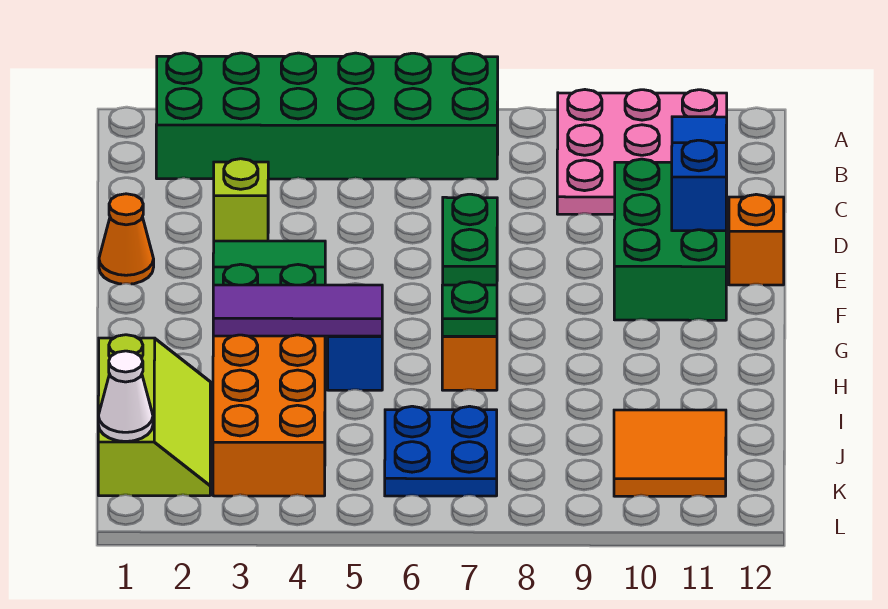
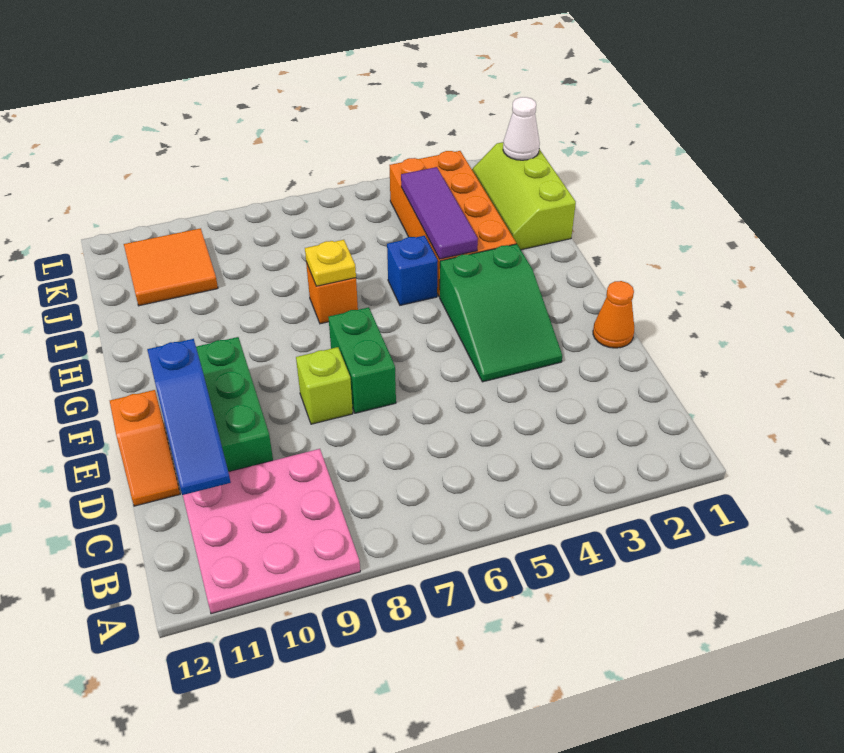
green brick A2:B7 level 1 -> none
lime brick D3 level 1 -> lime brick E8 level 1
purple tile H3:H5 level 2 -> purple tile H4:J4 level 2
green plate H7 level 2 -> yellow plate H7 level 2
blue plate J6:K7 level 1 -> none

